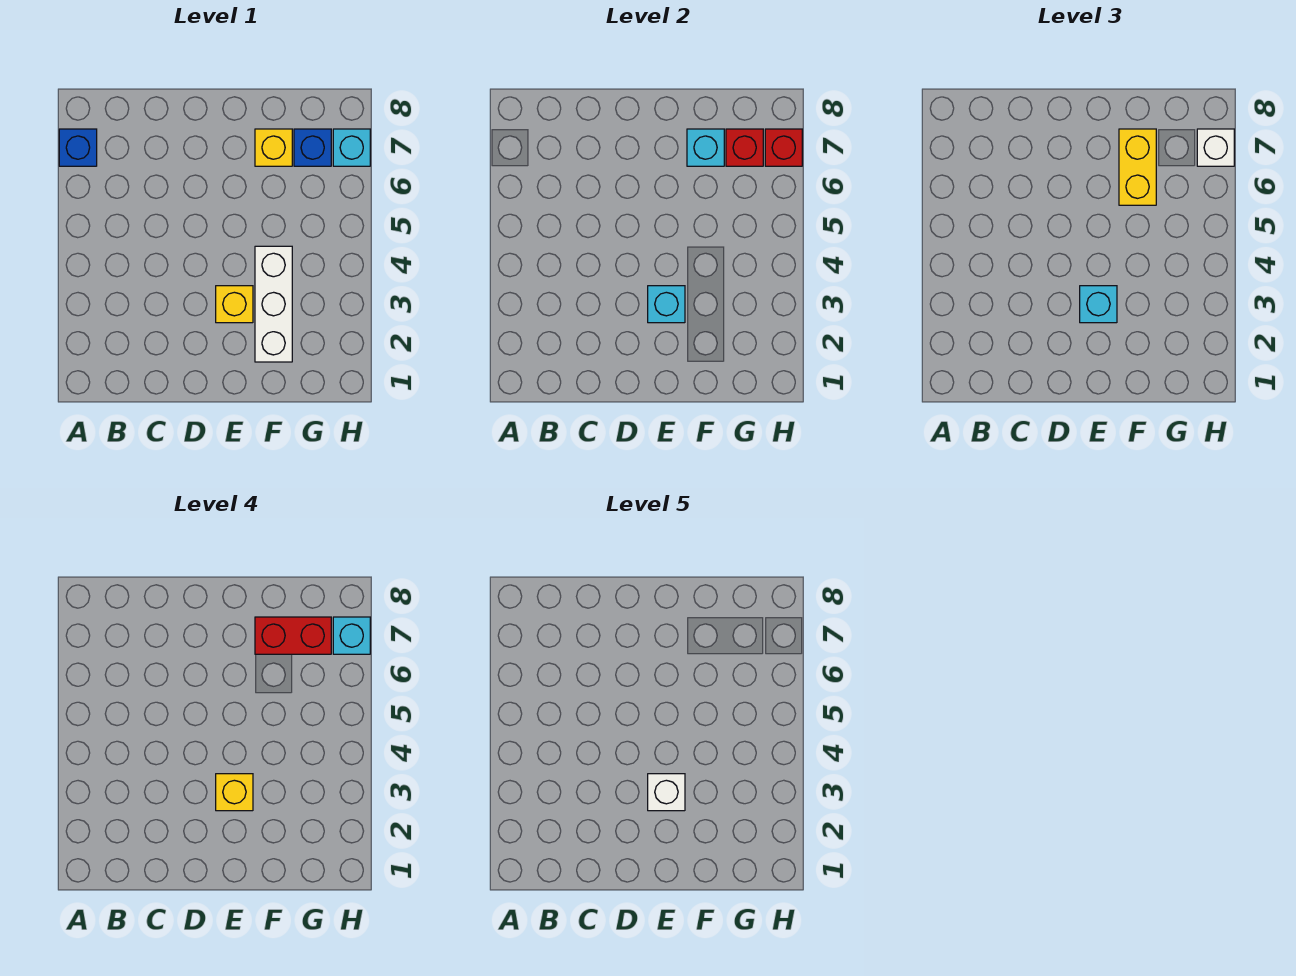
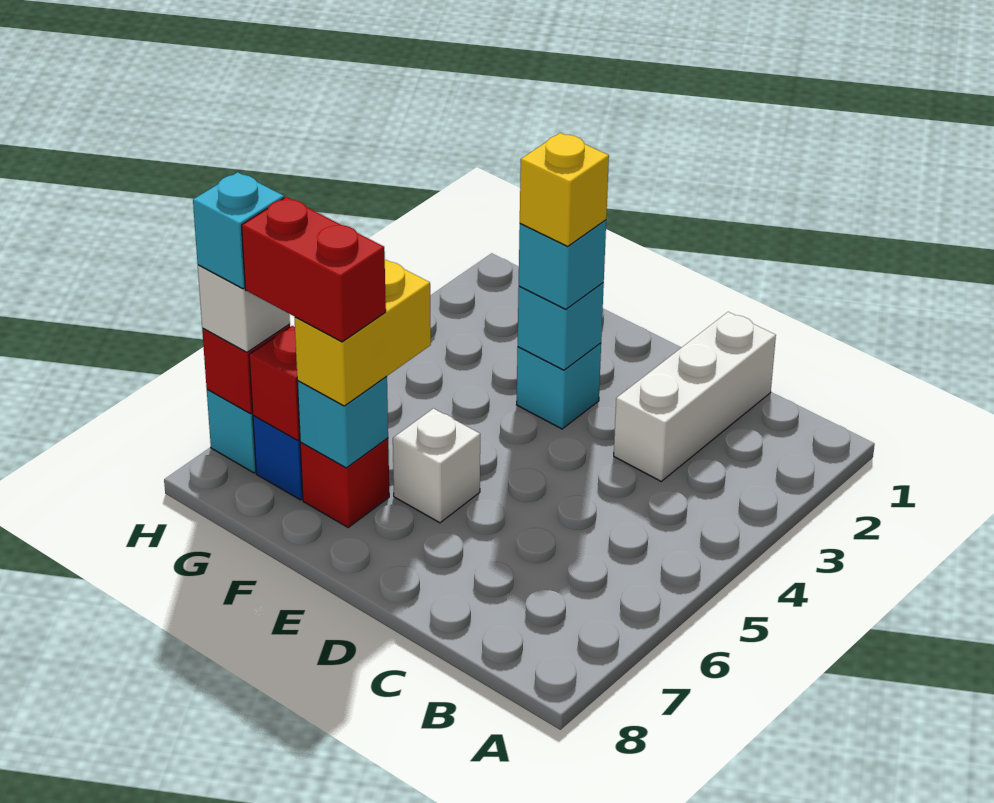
blue brick A7 level 1 -> none
yellow brick E3 level 1 -> cyan brick E3 level 1
white brick E3 level 5 -> white brick E6 level 1
white brick F2:F4 level 1 -> white brick C1:C3 level 1
yellow brick F7 level 1 -> red brick F7 level 1

